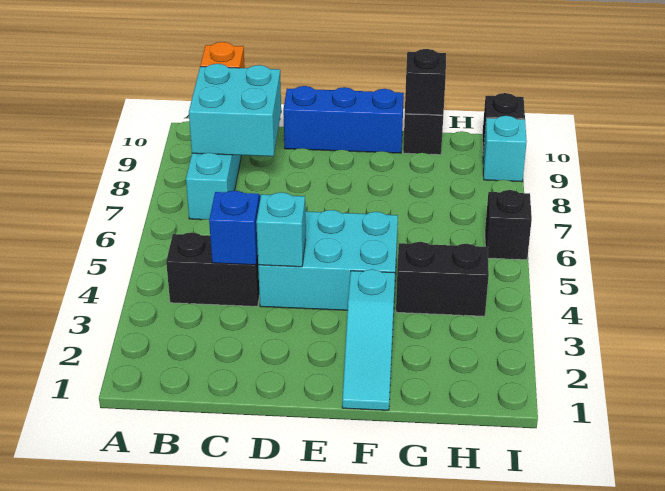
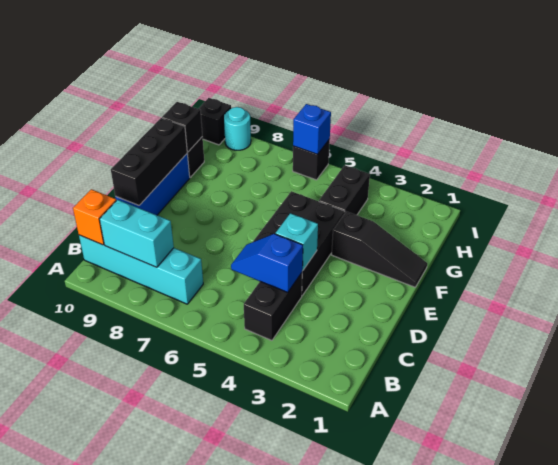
cyan brick B8:C9 level 2 -> cyan brick B8:B9 level 2
cyan brick D4:F5 level 1 -> black brick D4:F5 level 1
none -> black brick D10:F10 level 2
cyan slope F1:F3 level 1 top 3 -> black slope F1:F3 level 1 top 3
none -> blue brick I6 level 2
cyan brick I9 level 1 -> cyan round brick I9 level 1

